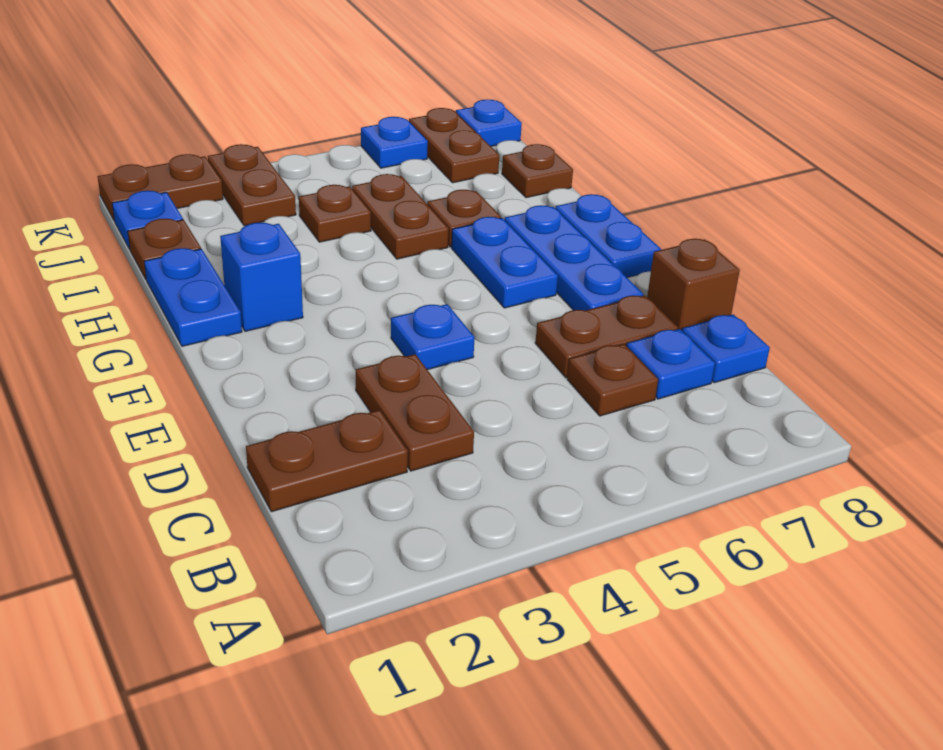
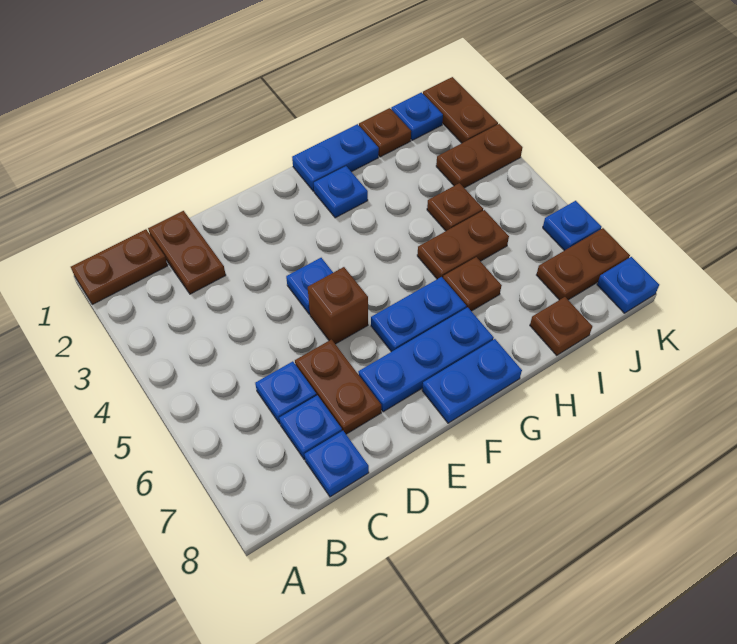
brown plate C3:D3 level 1 -> brown plate A1:B1 level 1
brown plate C6 level 1 -> blue plate C6 level 1
brown brick D8 level 1 -> brown brick E5 level 1
blue brick G2 level 1 -> blue plate G2 level 1

